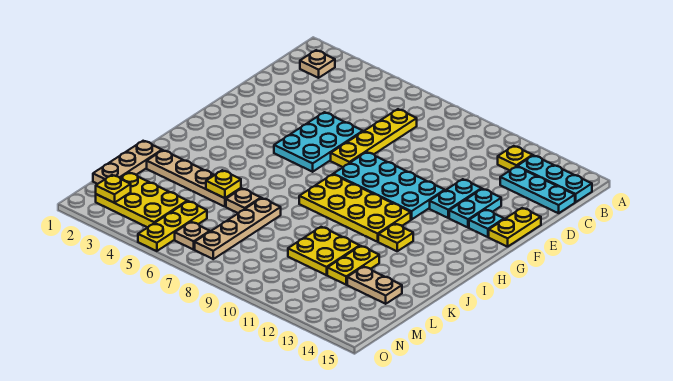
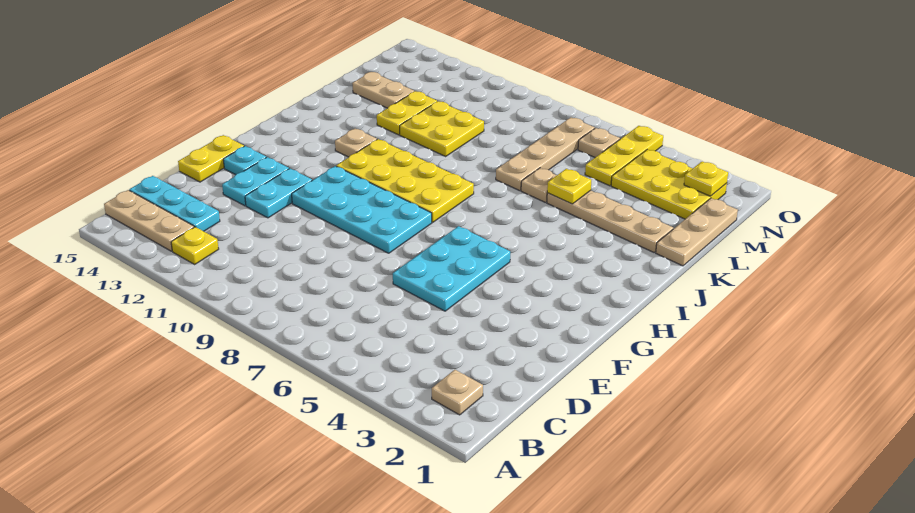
cyan plate B13:B15 level 1 -> tan plate B13:B15 level 1
yellow plate C7:F7 level 1 -> none
yellow plate I12 level 1 -> tan plate I12 level 1

